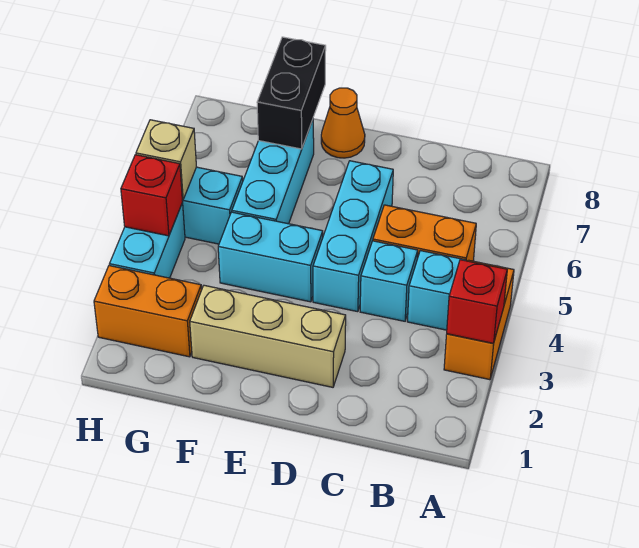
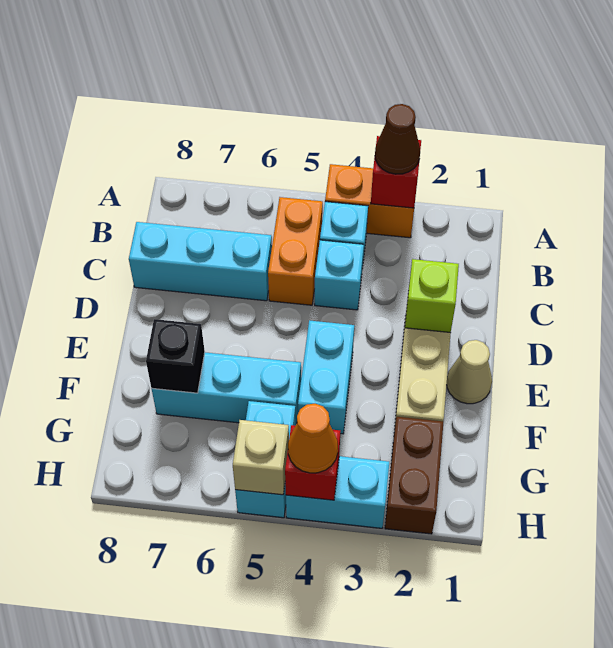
none -> brown cone A3 level 3
none -> lime brick D2 level 2
cyan brick D4:D6 level 1 -> cyan brick C6:C8 level 1
none -> tan cone E1 level 1
orange cone E8 level 1 -> orange cone H4 level 3
black brick F7:F8 level 2 -> black brick F7 level 2
orange brick G2:H2 level 1 -> brown brick G2:H2 level 1

